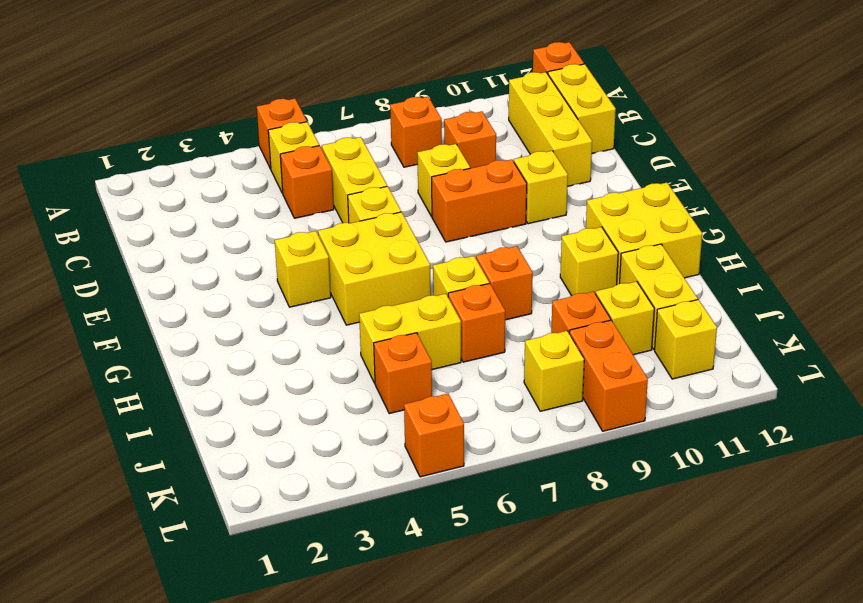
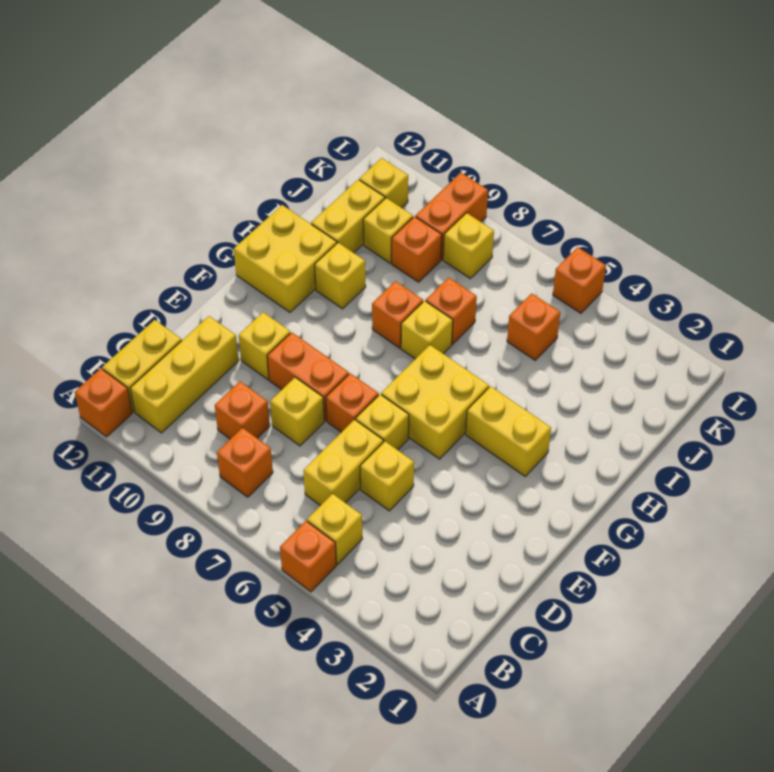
orange brick C5 level 1 -> orange brick E7 level 1
yellow brick F4 level 1 -> yellow brick D5 level 1
yellow brick I5:I6 level 1 -> yellow brick G3:G4 level 1

